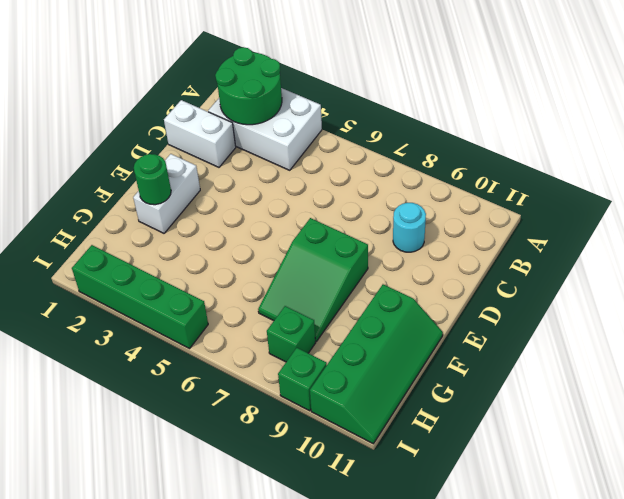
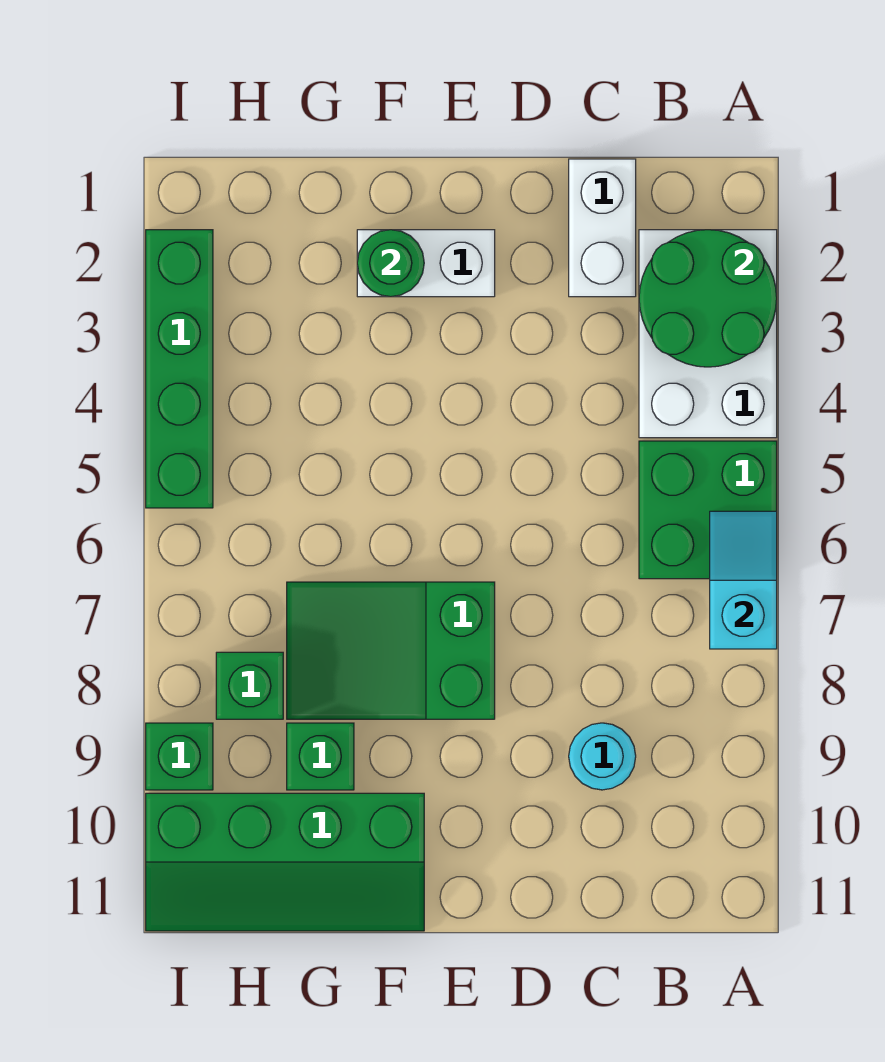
none -> green brick A5:B6 level 1
none -> cyan slope A6:A7 level 2 top 7
none -> green brick G9 level 1

